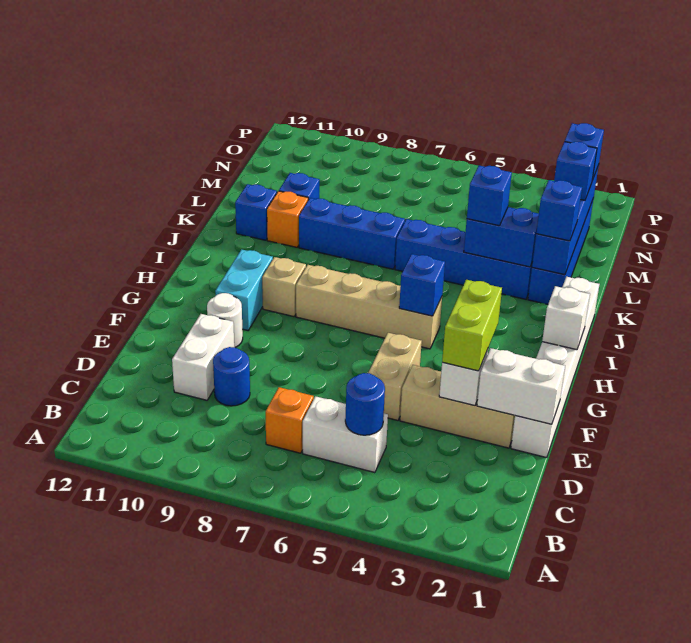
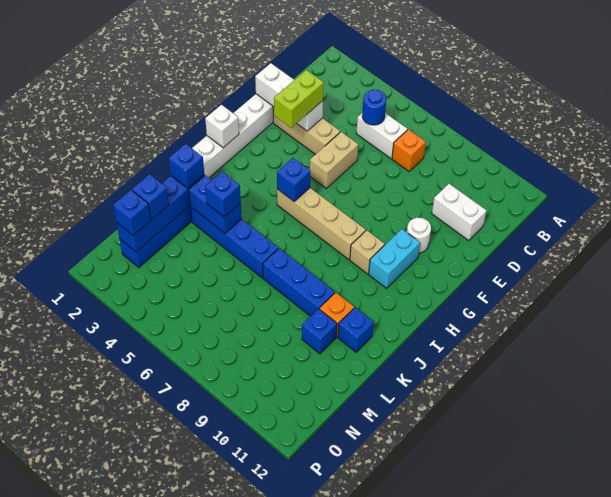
blue round brick D9 level 1 -> none
white brick D10:E10 level 1 -> white brick D10:D11 level 1

